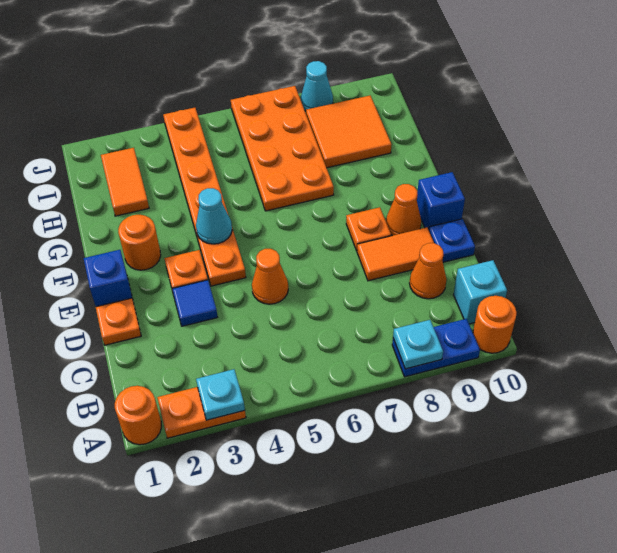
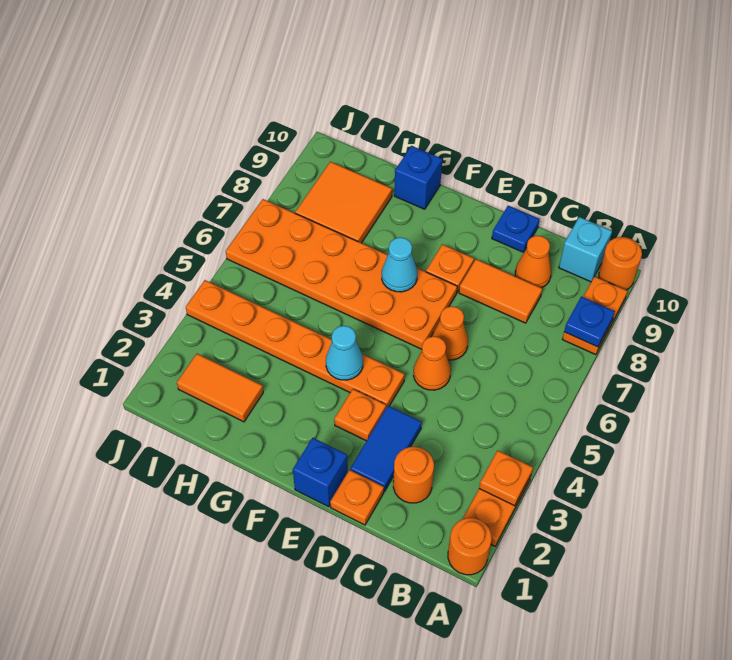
cyan plate A3 level 2 -> orange plate A3 level 2
blue plate A8:A9 level 1 -> orange plate A8:A9 level 1
cyan plate A8 level 2 -> blue plate A8 level 2
blue tile D3 level 1 -> blue tile D2:D3 level 1
orange tile D8:D9 level 1 -> orange tile C8:D8 level 1
orange cone E9 level 1 -> orange cone D6 level 1
blue brick E10 level 1 -> blue brick G10 level 1
orange round brick F2 level 1 -> orange round brick C2 level 1
orange plate G6:J7 level 1 -> orange plate E6:J7 level 1
cyan cone J8 level 1 -> cyan cone F7 level 2

